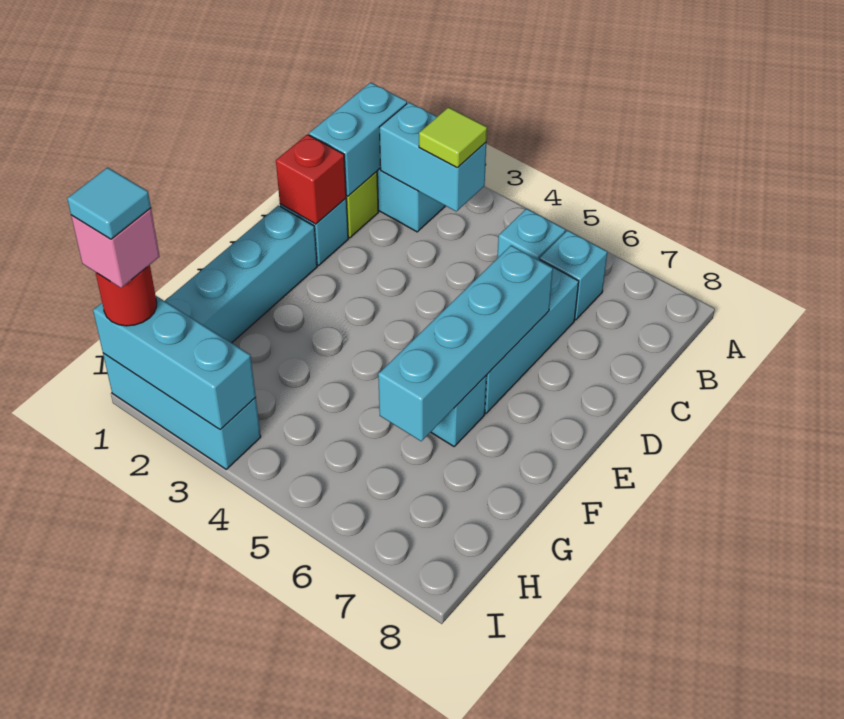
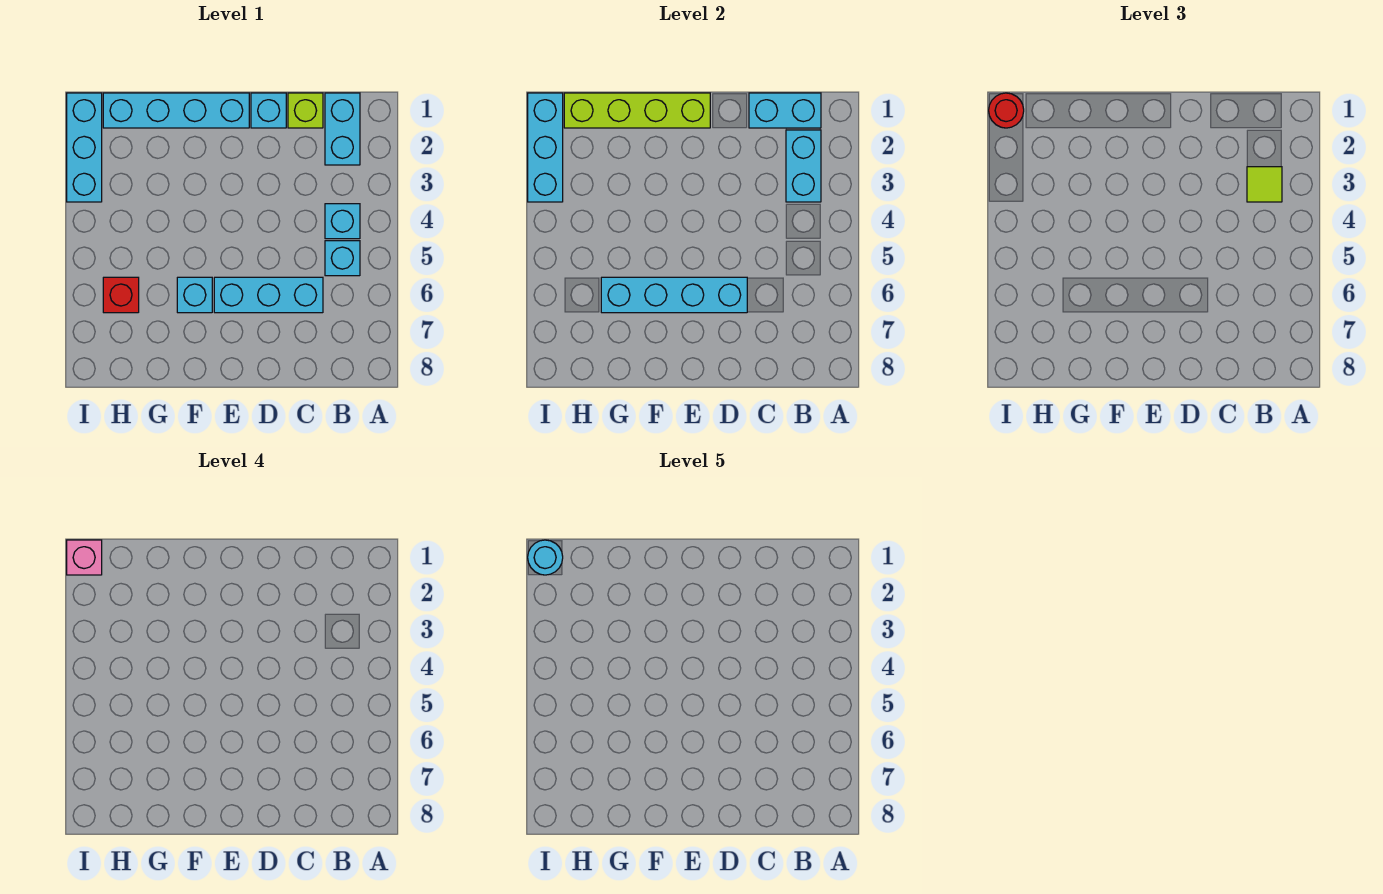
cyan brick B6 level 1 -> cyan brick B4 level 1
red brick D1 level 2 -> red brick H6 level 1
none -> lime brick E1:H1 level 2
cyan tile I1 level 5 -> cyan round brick I1 level 5

